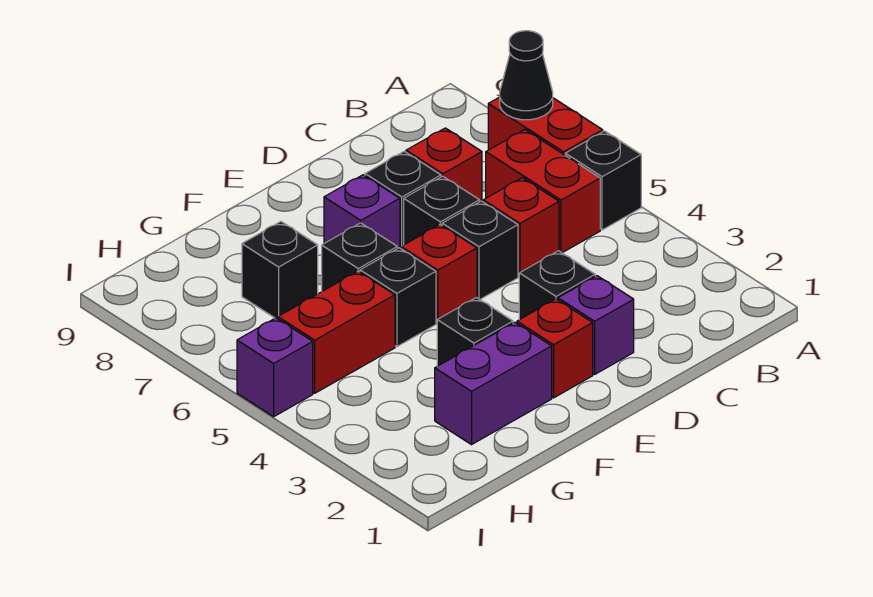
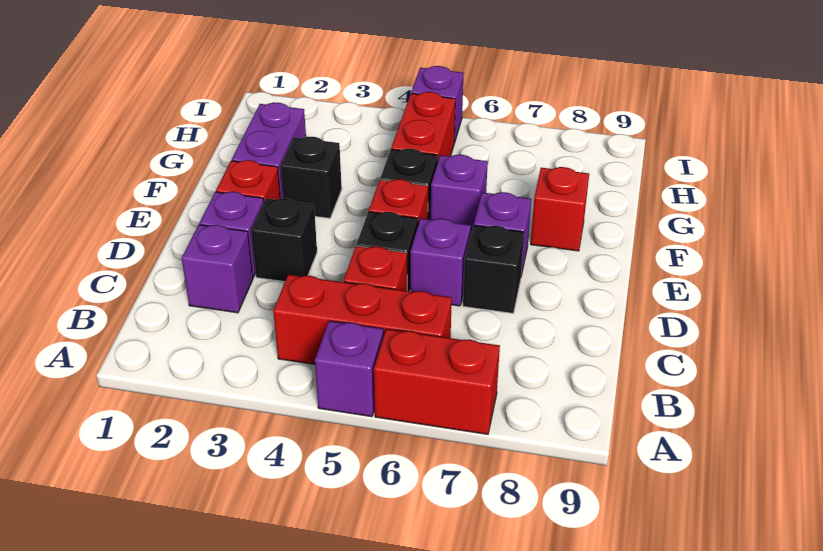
black brick A5 level 1 -> purple brick A5 level 1
black cone A7 level 2 -> none
red brick B5:B6 level 1 -> red brick B4:B6 level 1
none -> purple brick C2 level 1
red brick C7 level 1 -> red brick F8 level 1
black brick D6 level 1 -> purple brick D6 level 1
black brick F6 level 1 -> purple brick F6 level 1
black brick G7 level 1 -> none

